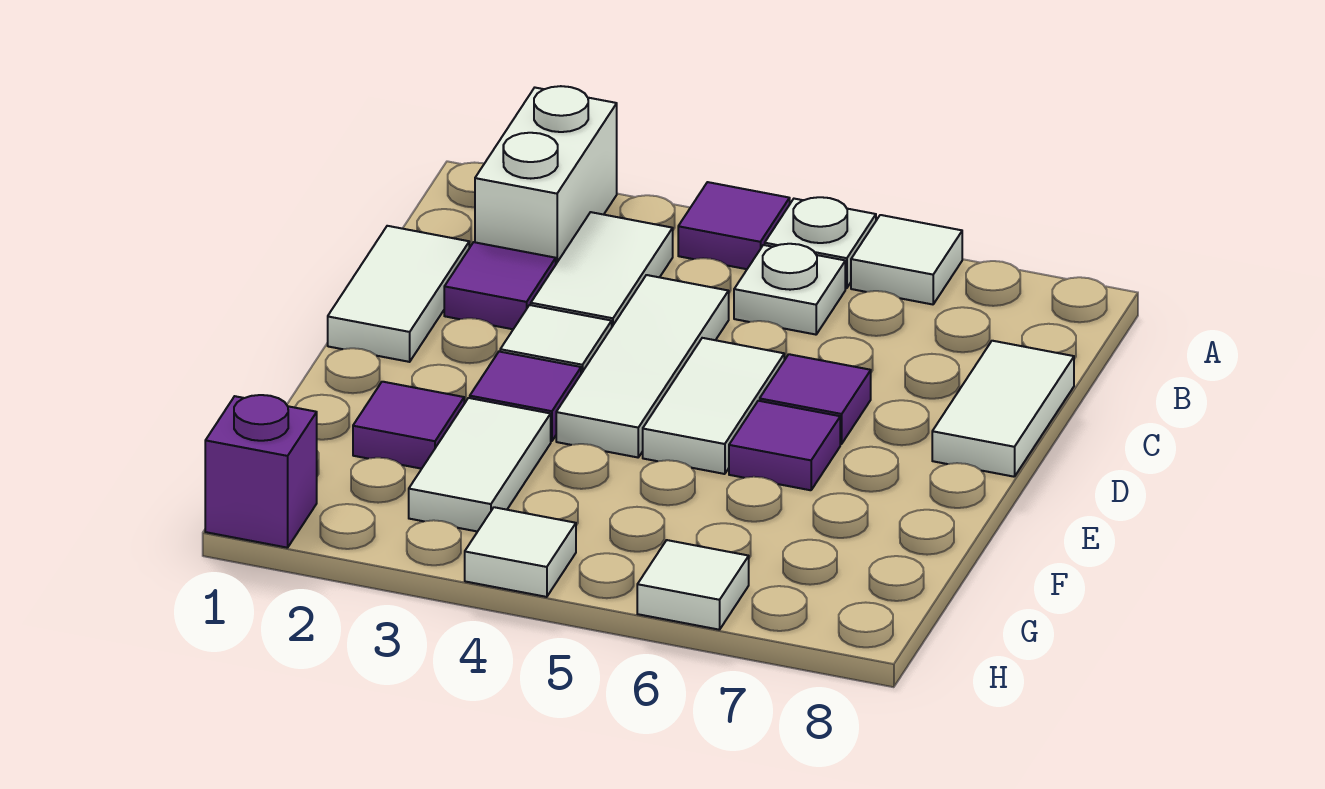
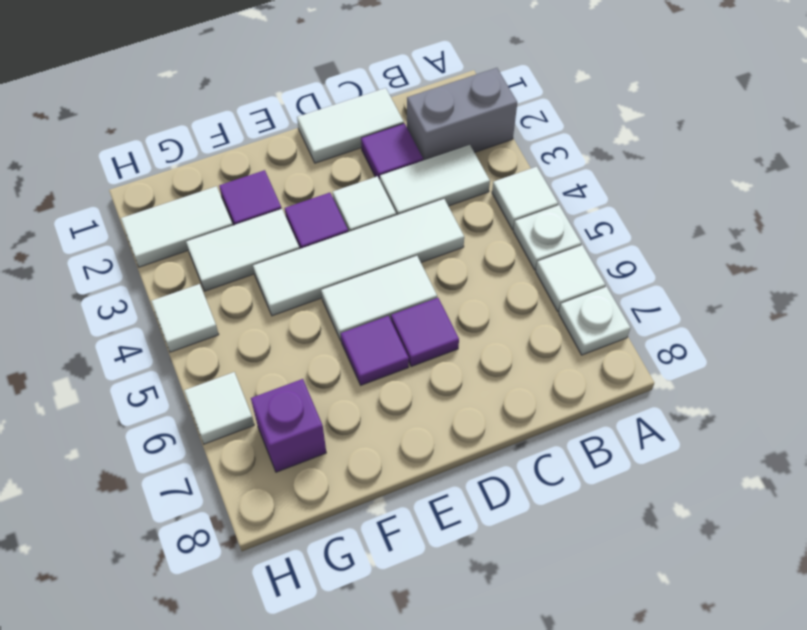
white brick A2:B2 level 1 -> grey brick A2:B2 level 1
purple tile A4 level 1 -> white tile A4 level 1
white plate B5 level 1 -> white plate A7 level 1
white tile C4:E4 level 1 -> white tile C4:F4 level 1
white tile C8:D8 level 1 -> white tile G2:H2 level 1
purple brick H1 level 1 -> purple brick G7 level 1

